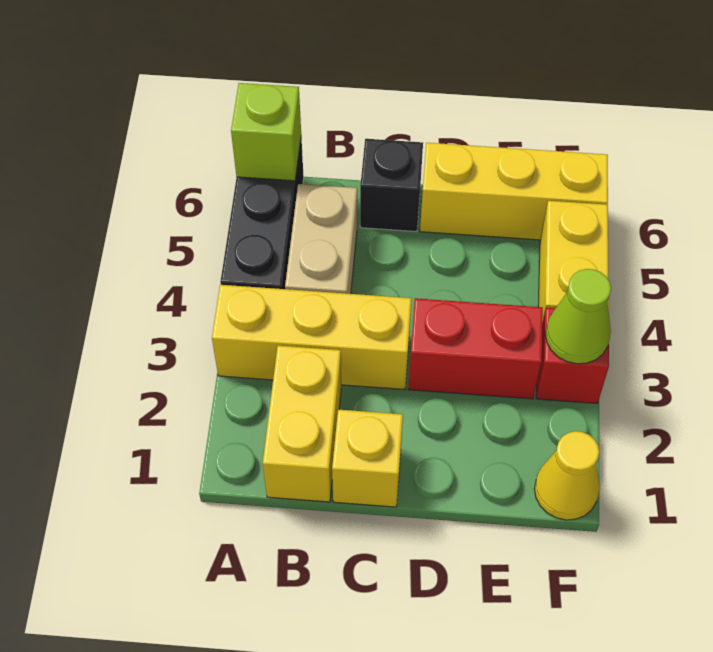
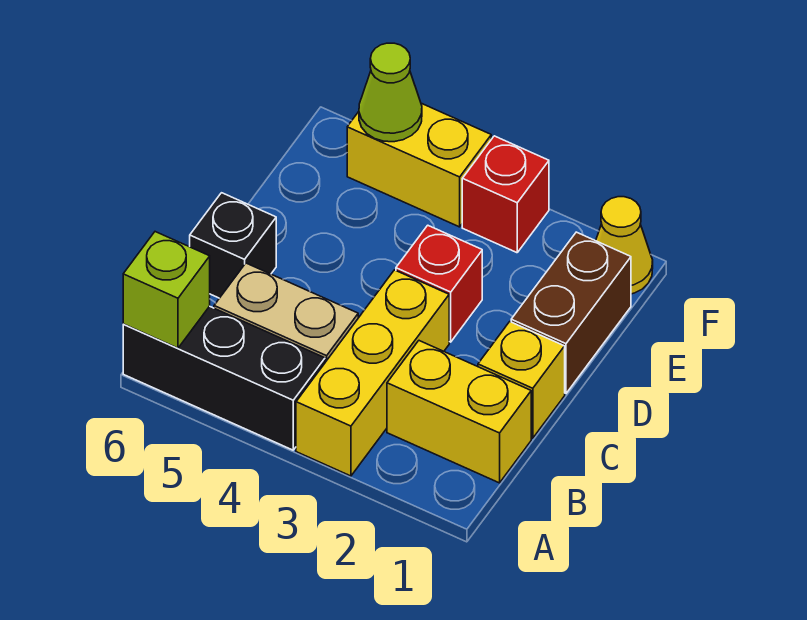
none -> brown brick D1:E1 level 1
red brick D3:E3 level 1 -> red brick D3 level 1
yellow brick D6:F6 level 1 -> none
lime cone F3 level 2 -> lime cone F5 level 2

